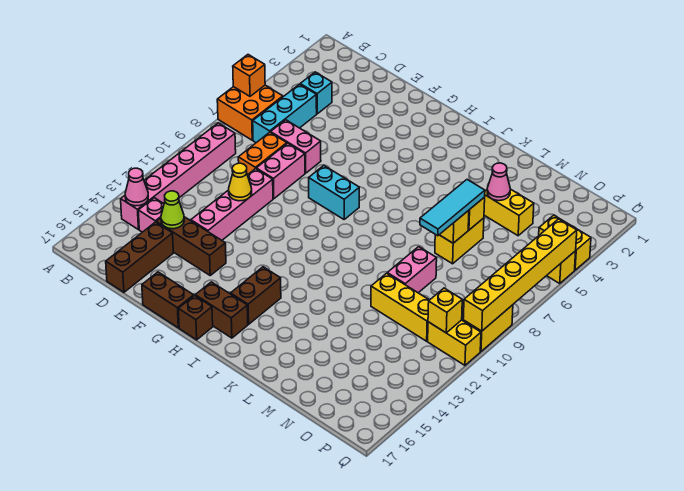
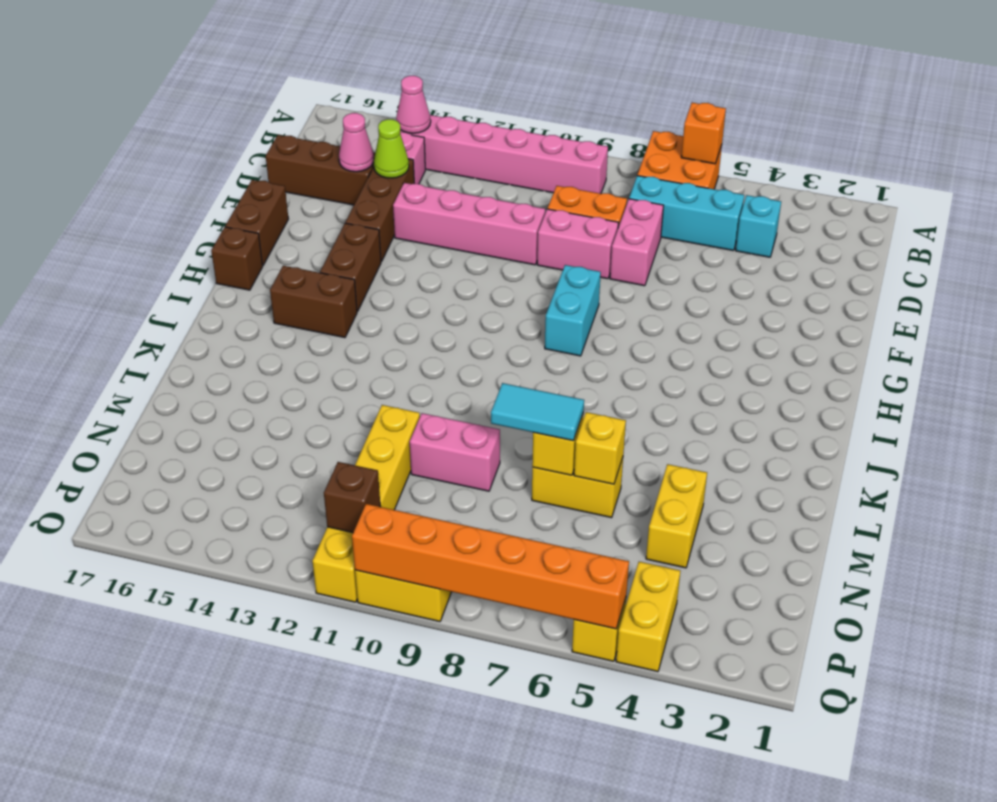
yellow cone E11 level 2 -> none
brown brick H16:I16 level 1 -> brown brick G14:H14 level 1
pink cone M4 level 2 -> pink cone D15 level 2
cyan tile M6:M8 level 3 -> cyan tile M7:M8 level 3
yellow brick P11 level 2 -> brown brick P11 level 2
yellow brick Q5:Q10 level 2 -> orange brick Q5:Q10 level 2

